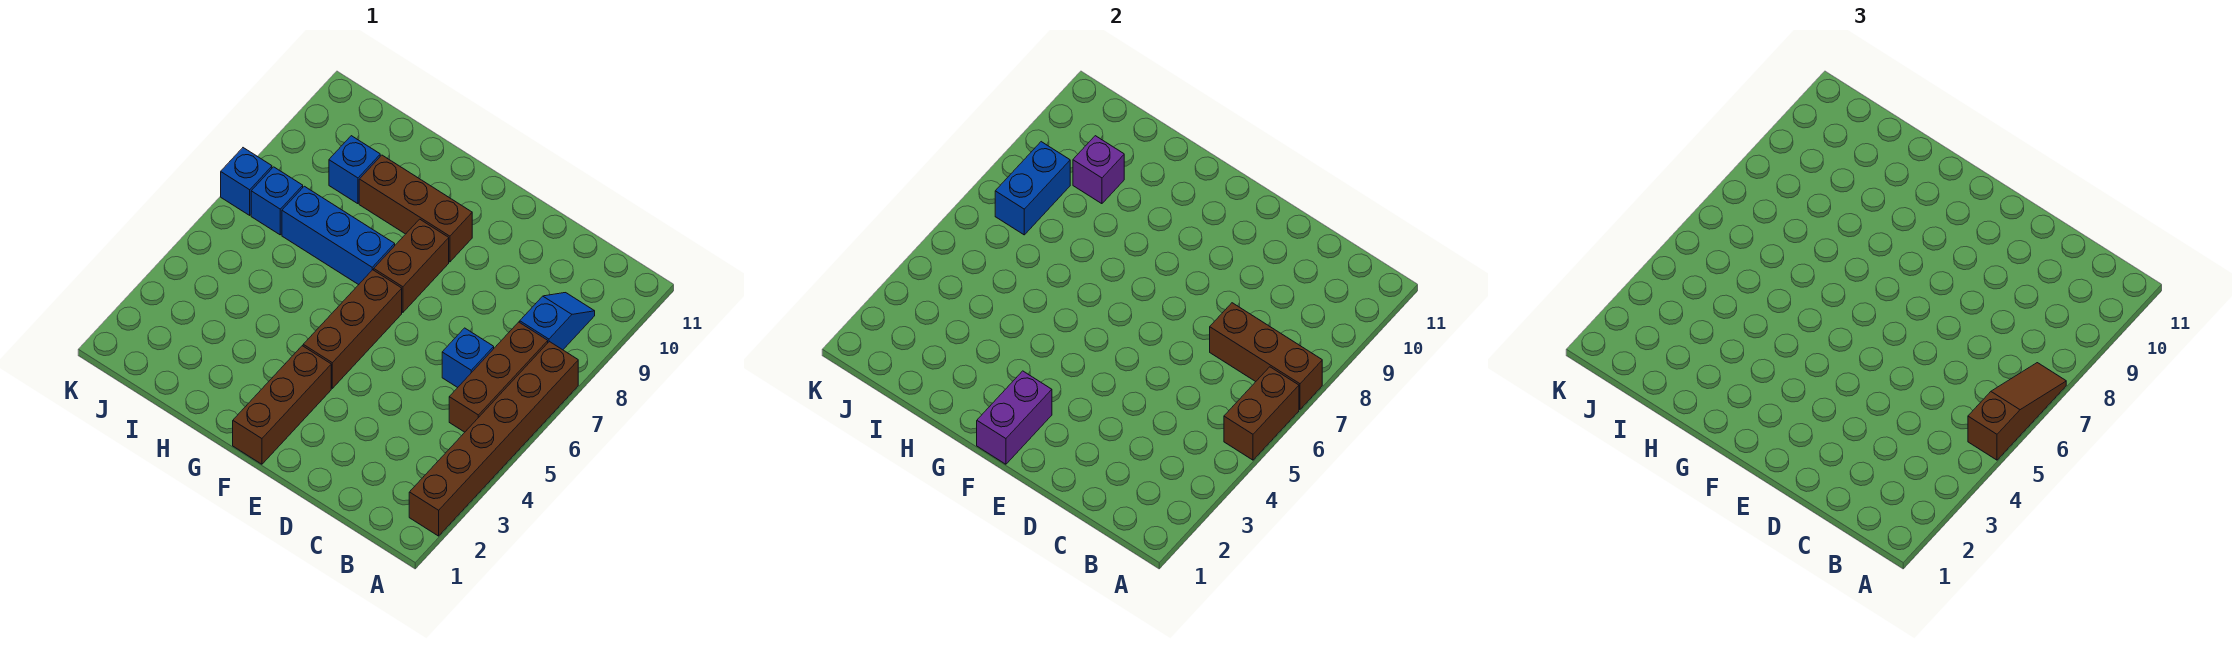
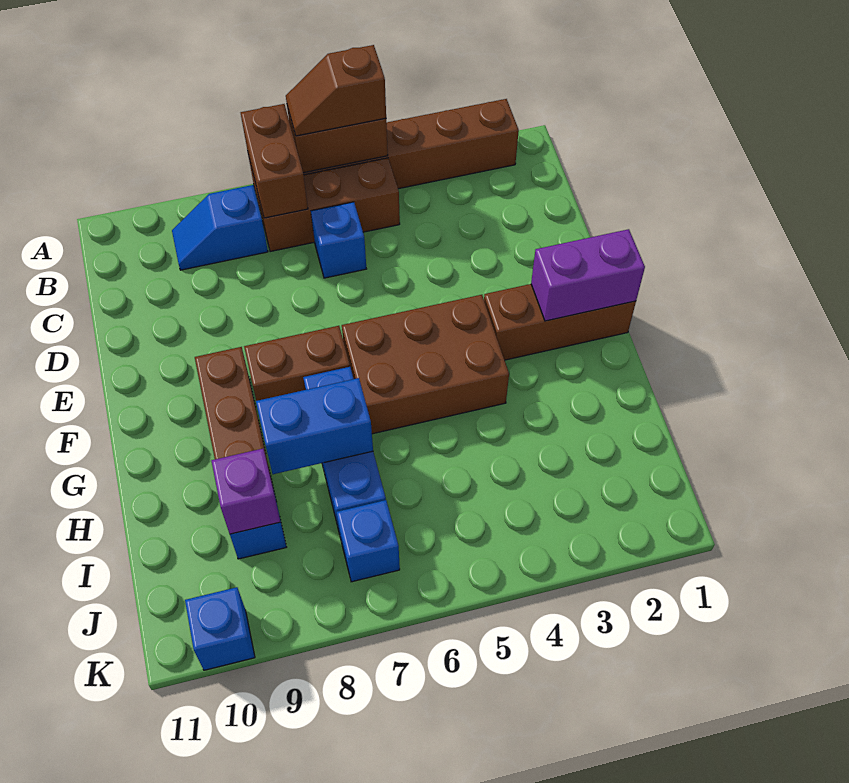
brown slope A5:A7 level 3 top 5 -> brown slope A5:A6 level 3 top 5
brown brick A7:C7 level 2 -> brown brick A7:B7 level 2
brown brick F4:F6 level 1 -> brown brick F4:G6 level 1
blue brick J7:J8 level 2 -> blue brick H7:H8 level 2
blue brick K7 level 1 -> blue brick K10 level 1

